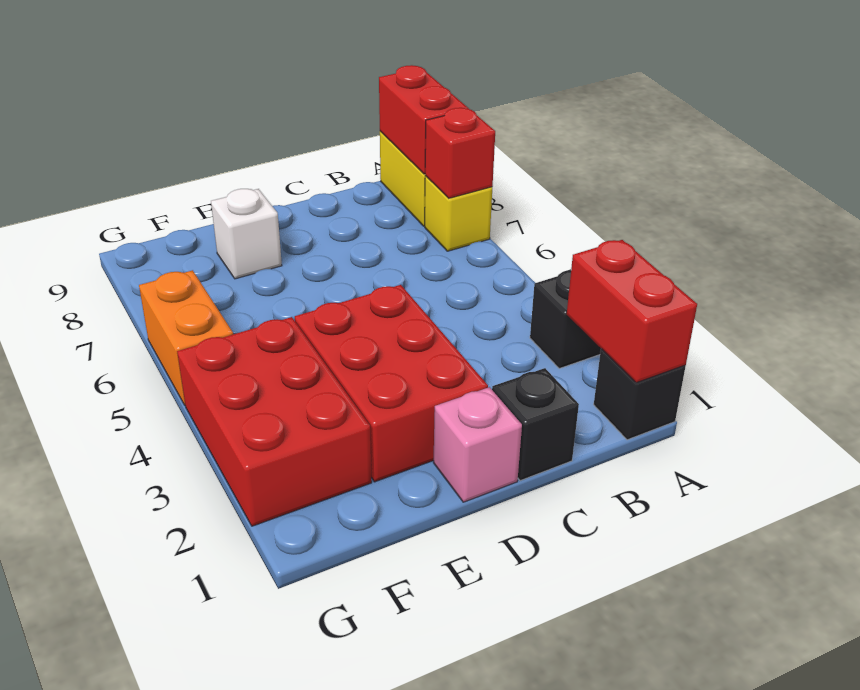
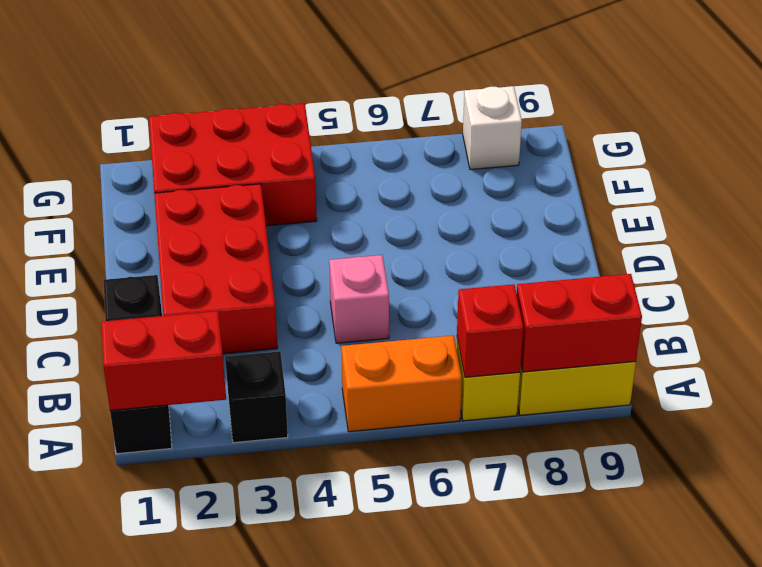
pink brick D1 level 1 -> pink brick C5 level 1
red brick D2:E4 level 1 -> red brick C2:E3 level 1
white brick E8 level 1 -> white brick G8 level 1
orange brick G5:G6 level 1 -> orange brick A5:A6 level 1

